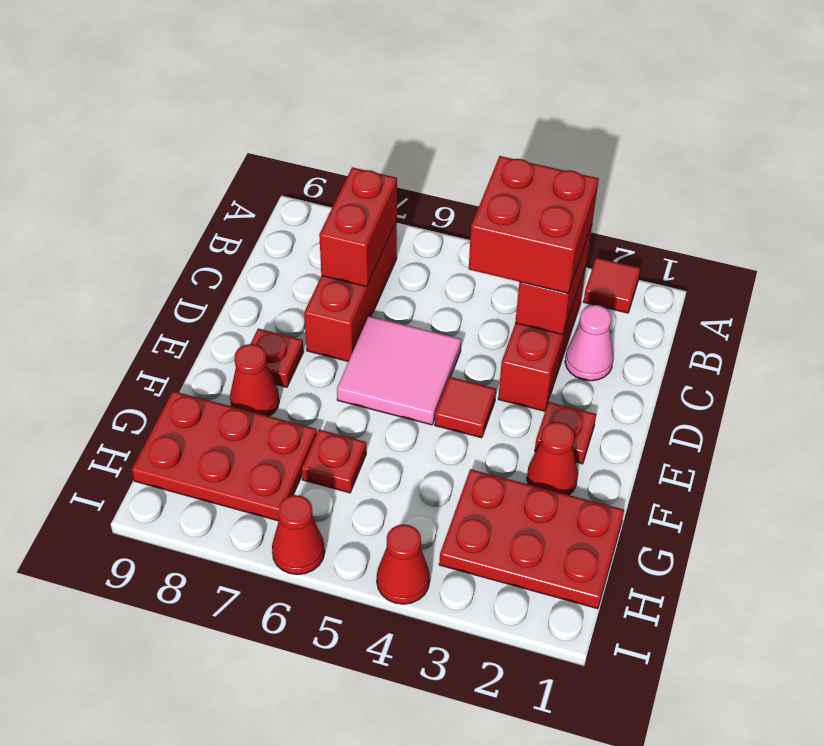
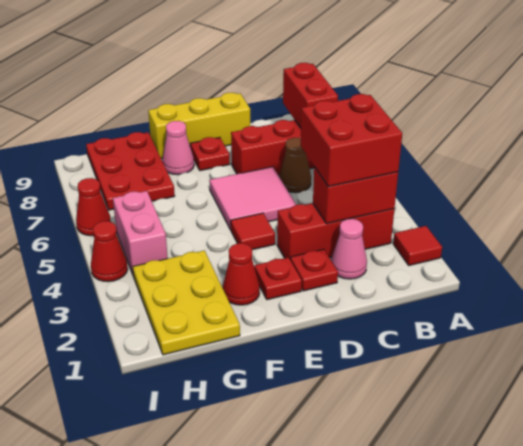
red brick B7:C7 level 2 -> red brick B7:B8 level 2
none -> brown cone C6 level 1
none -> yellow brick D9:F9 level 1
red cone F8 level 1 -> pink cone F8 level 1
red plate G1:H3 level 1 -> yellow plate G1:H3 level 1
red plate G6 level 1 -> red plate D2 level 1
none -> pink brick H4:H5 level 1

